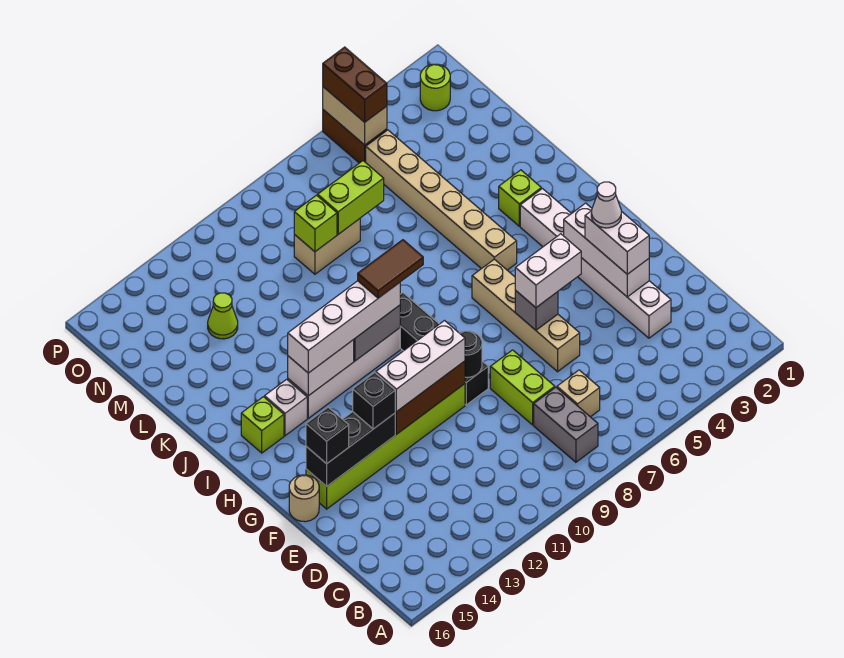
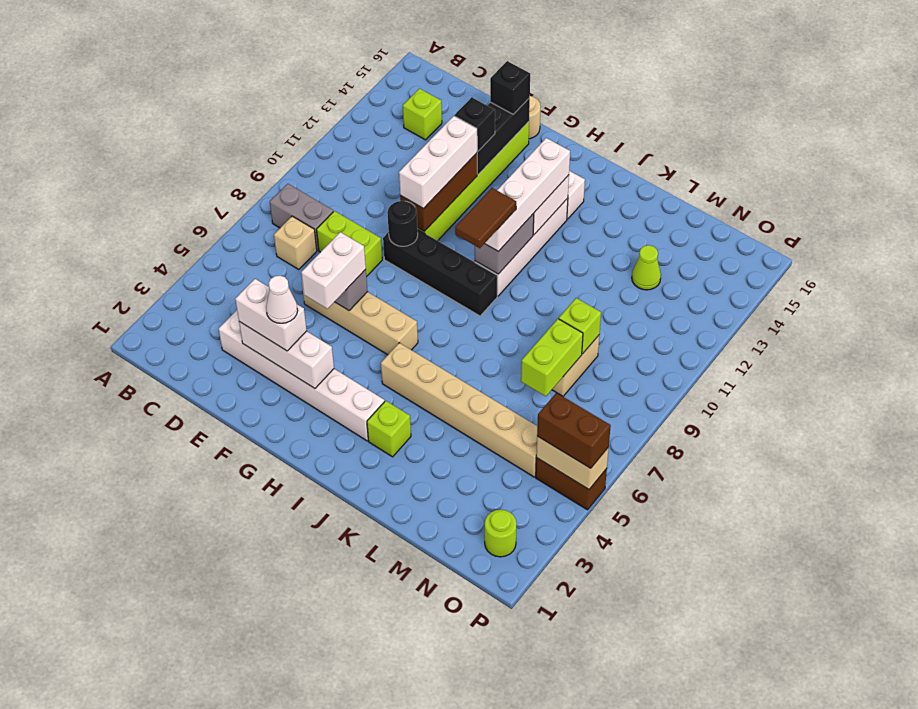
lime brick I15 level 1 -> lime brick C14 level 1

